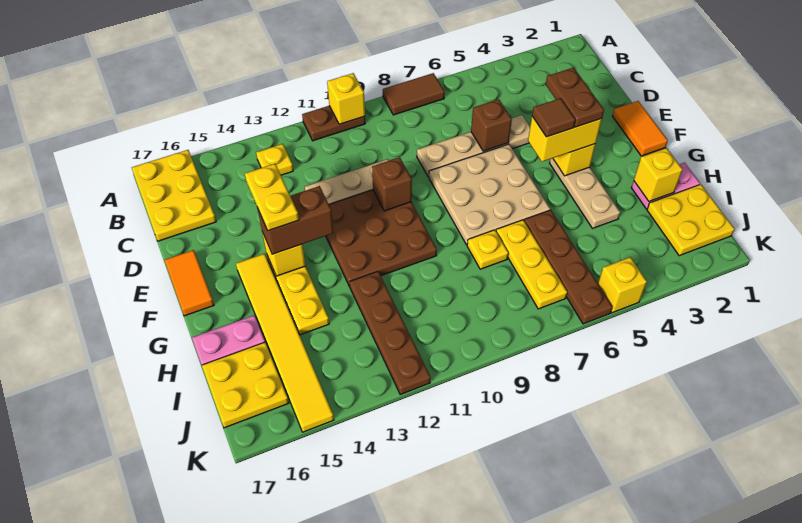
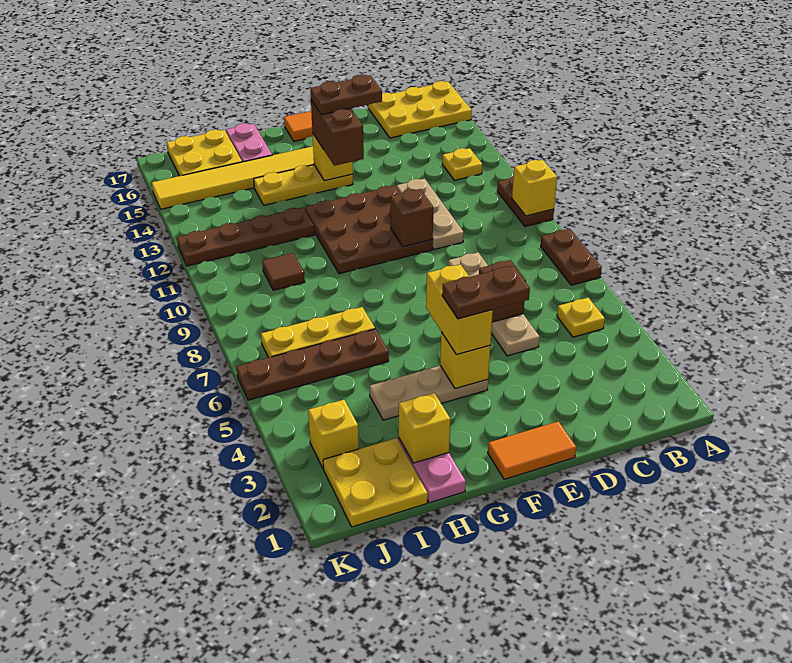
brown tile A7:A8 level 1 -> brown plate A7:A8 level 1
tan plate E6:G8 level 1 -> none
yellow plate E14:F14 level 4 -> brown plate E14:F14 level 4
brown tile F5 level 4 -> brown tile I10 level 1
yellow plate H8 level 1 -> yellow plate B5 level 1
yellow brick K5 level 1 -> yellow brick J3 level 1

